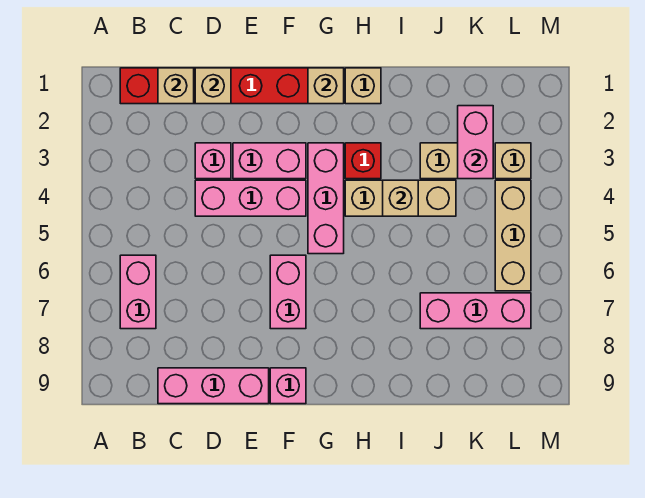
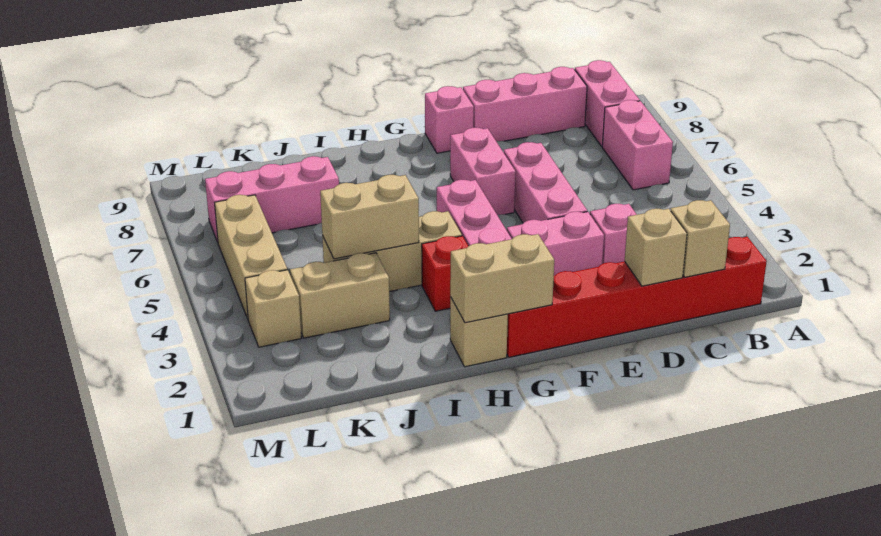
pink brick D4:F4 level 1 -> pink brick E4:E6 level 1
tan brick G1 level 2 -> tan brick G1:H1 level 2
tan brick I4 level 2 -> tan brick I4:J4 level 2
pink brick K2:K3 level 2 -> pink brick B8:B9 level 1

